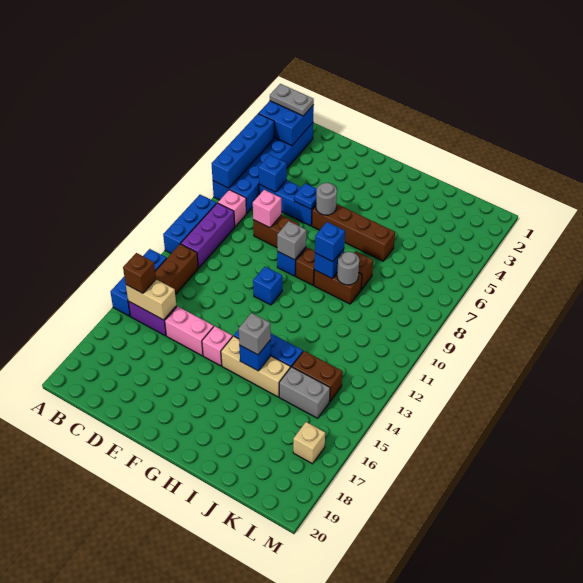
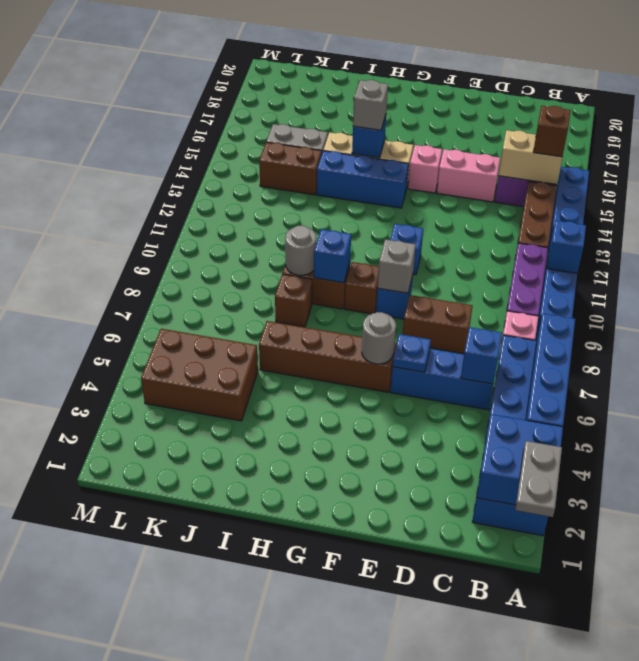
grey plate A2:B2 level 3 -> grey plate A1:A2 level 3
pink brick D8 level 2 -> none
blue brick H9 level 3 -> blue brick A11 level 2
none -> brown brick J4:L5 level 1
tan brick L17 level 1 -> none

